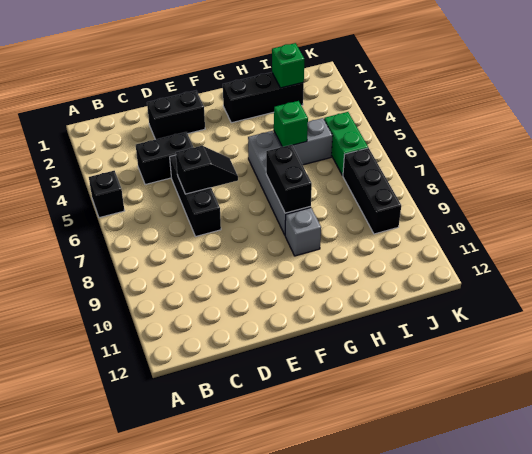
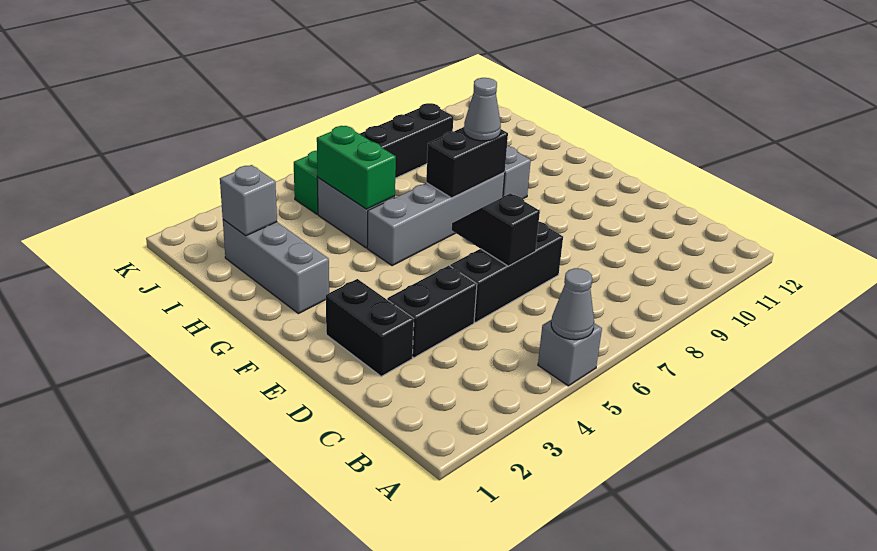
black brick A5 level 1 -> grey brick A5 level 1
none -> grey cone A5 level 2
black brick C4:D4 level 1 -> black brick D3:D4 level 1
black brick G2:I2 level 1 -> grey brick G2:I2 level 1
none -> grey cone G8 level 3
green brick H5 level 2 -> green brick H5:I5 level 2
green brick I2 level 2 -> grey brick I2 level 2

